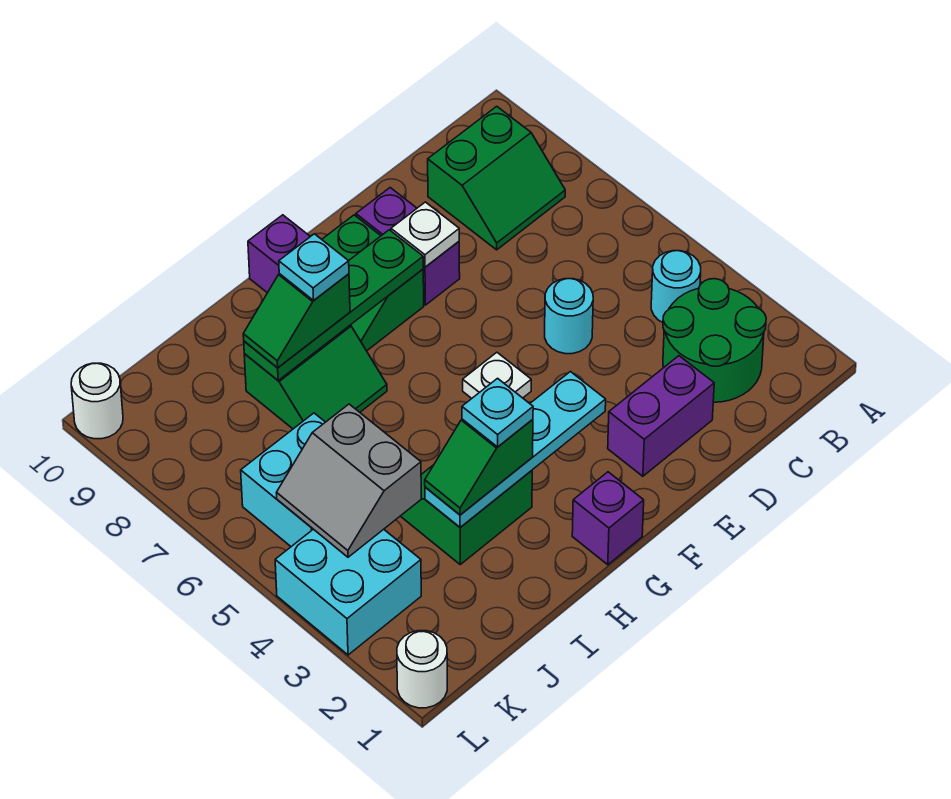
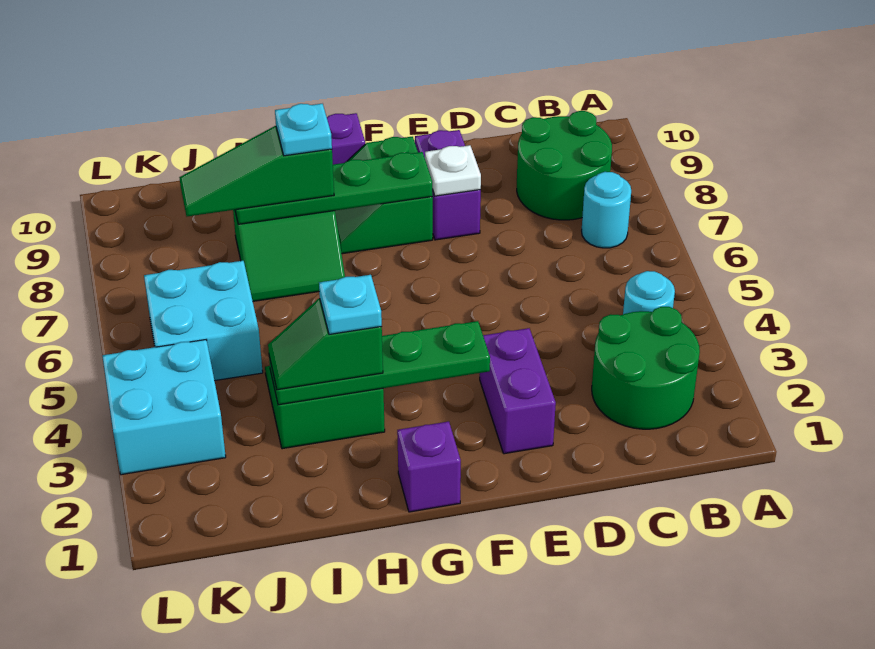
green slope B8:C9 level 1 top 9 -> green round brick B8:C9 level 1
purple brick D2:E2 level 1 -> purple brick E2:E3 level 1
cyan round brick D5 level 1 -> cyan round brick B7 level 1
cyan plate F3:I3 level 2 -> green plate F3:I3 level 2
white plate F5 level 1 -> none
green slope H8:I8 level 3 top H -> green slope H8:J8 level 3 top H
grey slope J4:K5 level 2 top J -> none
white round brick L1 level 1 -> none
white round brick L10 level 1 -> none

